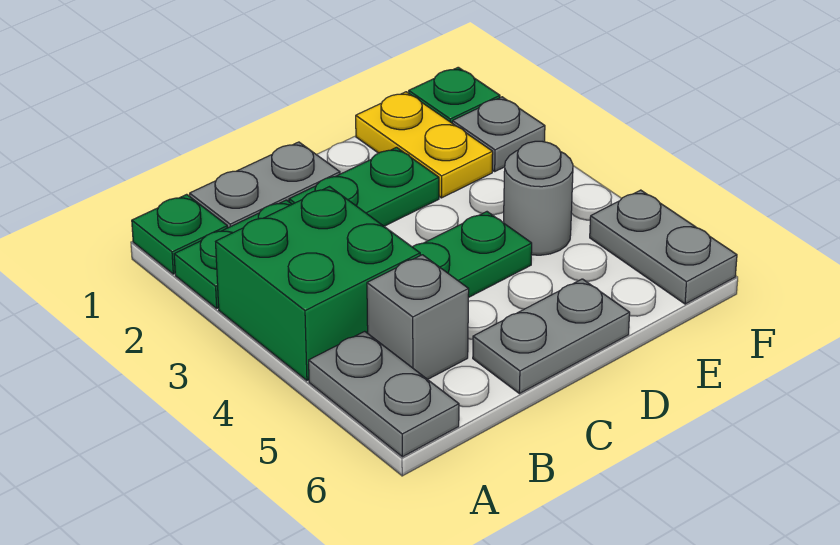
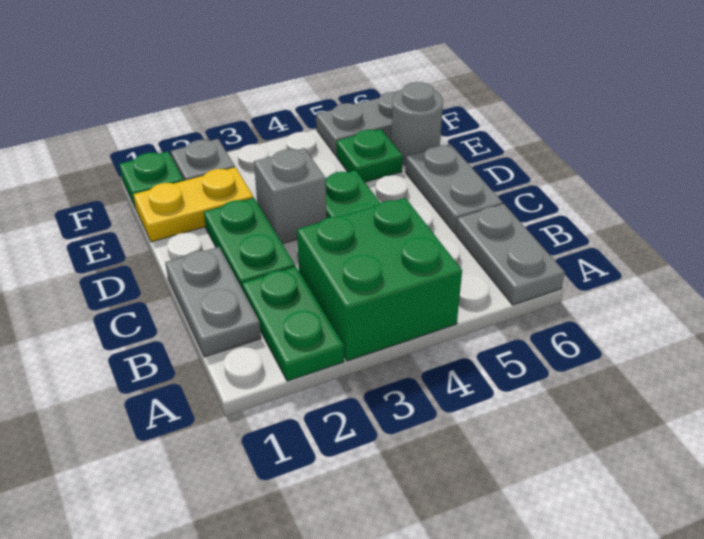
green plate A1 level 1 -> green plate E5 level 1
grey plate A5:A6 level 1 -> grey plate A6:B6 level 1
grey brick B5 level 1 -> grey brick D3 level 1
grey round brick E4 level 1 -> grey round brick E6 level 1

